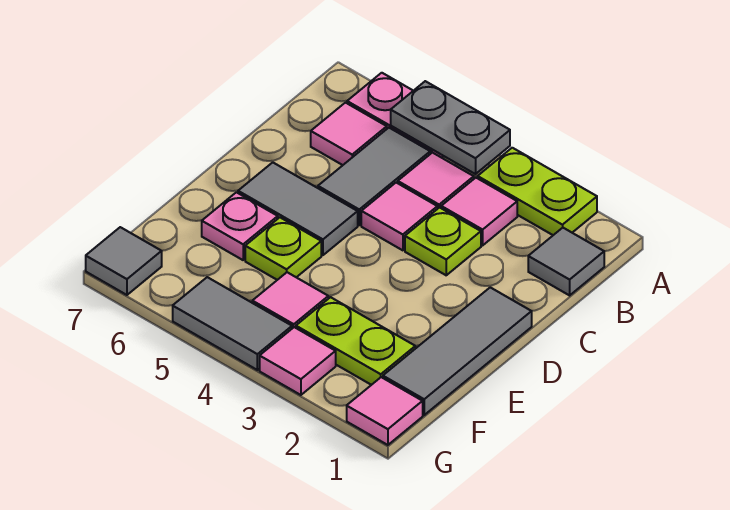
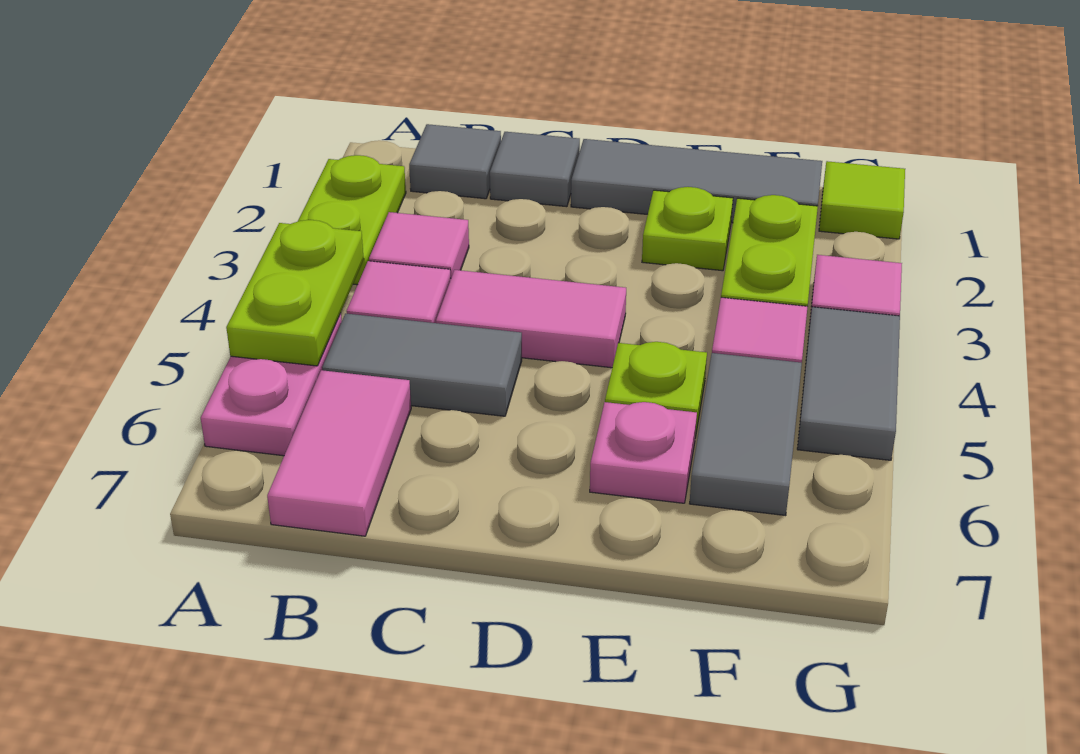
grey plate A4:A5 level 2 -> lime plate A4:A5 level 2
pink tile B6 level 1 -> pink tile B6:B7 level 1
lime plate C3 level 1 -> lime plate E2 level 1
pink tile C4 level 1 -> pink tile C4:D4 level 1
grey tile D5:D6 level 1 -> grey tile F5:F6 level 1
pink tile G1 level 1 -> lime tile G1 level 1
grey tile G7 level 1 -> grey tile C1 level 1

